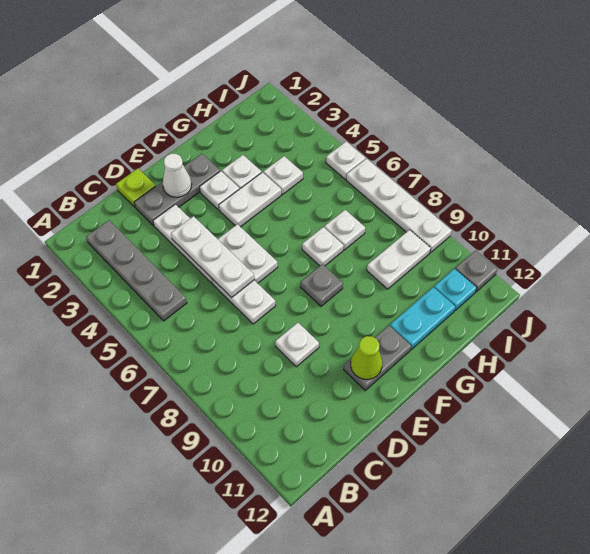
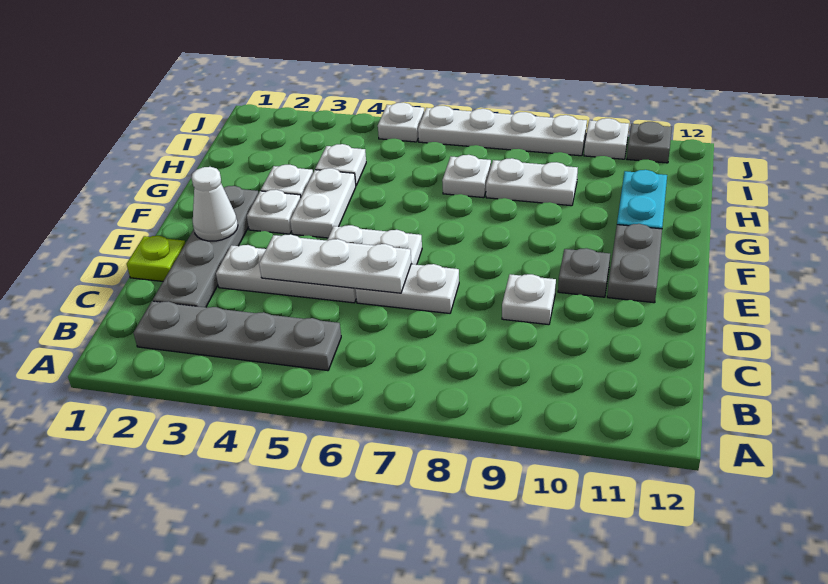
grey plate D2:F2 level 1 -> grey plate C2:F2 level 1
lime cone E11 level 2 -> none
grey plate F8 level 1 -> grey plate E10 level 1
white plate G7 level 1 -> white plate J10 level 1
white plate H9:I9 level 1 -> white plate H8:H9 level 1
cyan plate I11 level 1 -> none

